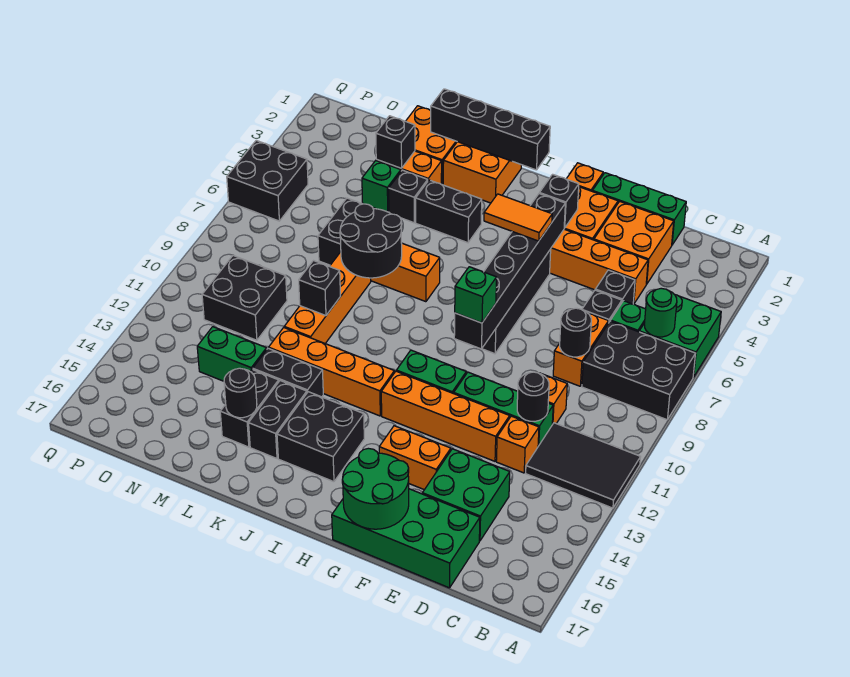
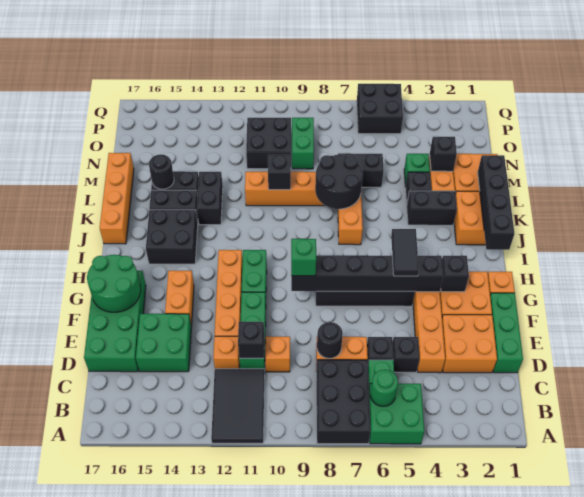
black round brick D11 level 2 -> black brick D11 level 2
orange tile G5:H5 level 3 -> black tile G5:H5 level 3
orange brick I12:L12 level 1 -> orange brick J17:M17 level 1
black brick J4:K4 level 1 -> black brick K3:K4 level 1
green brick M13:N13 level 1 -> green brick N9:O9 level 1

